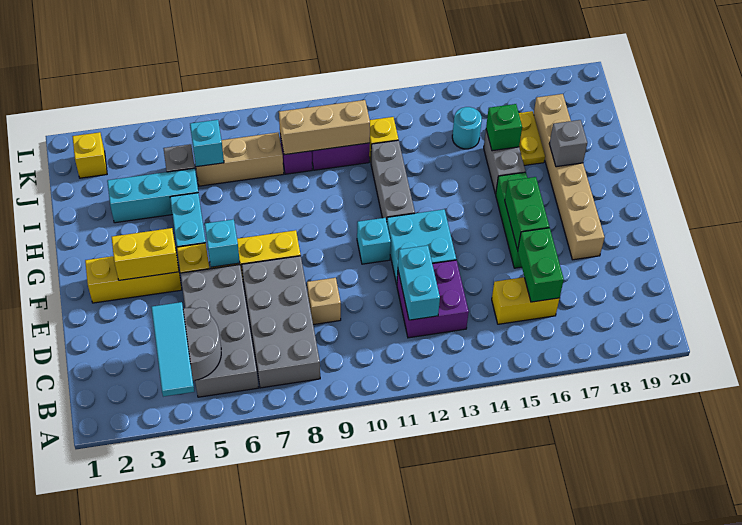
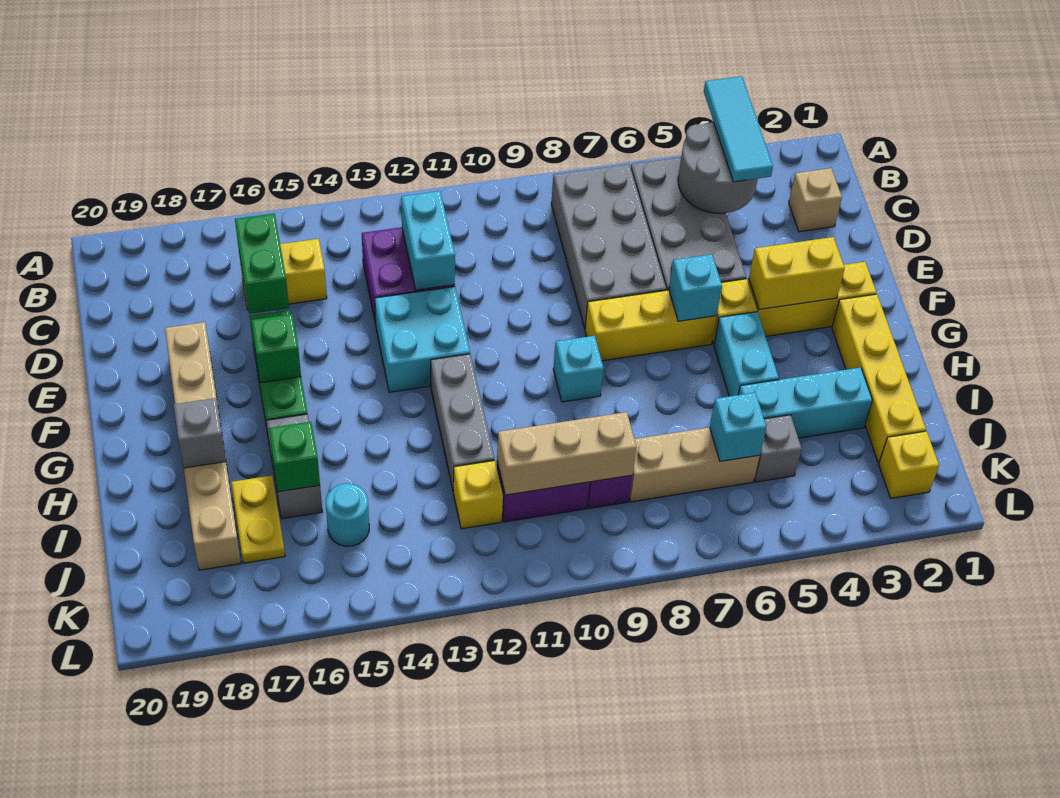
tan brick D9 level 1 -> tan brick C2 level 1
green brick E16:F16 level 2 -> green brick F16 level 2
cyan brick F11 level 1 -> cyan brick G9 level 1
none -> yellow brick G2:J2 level 1

